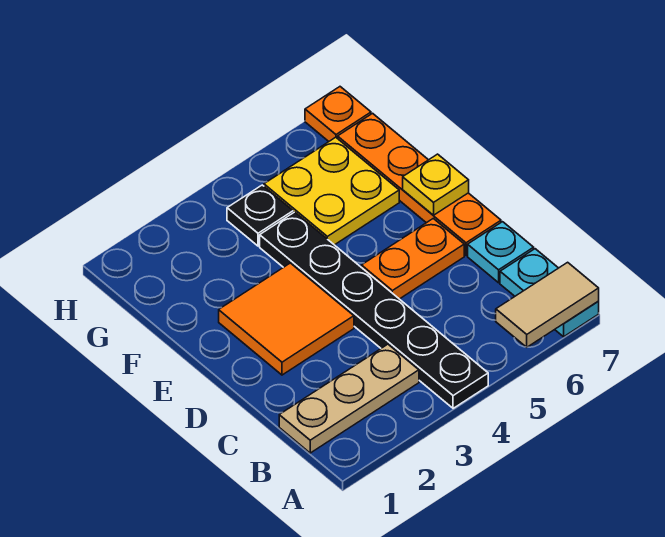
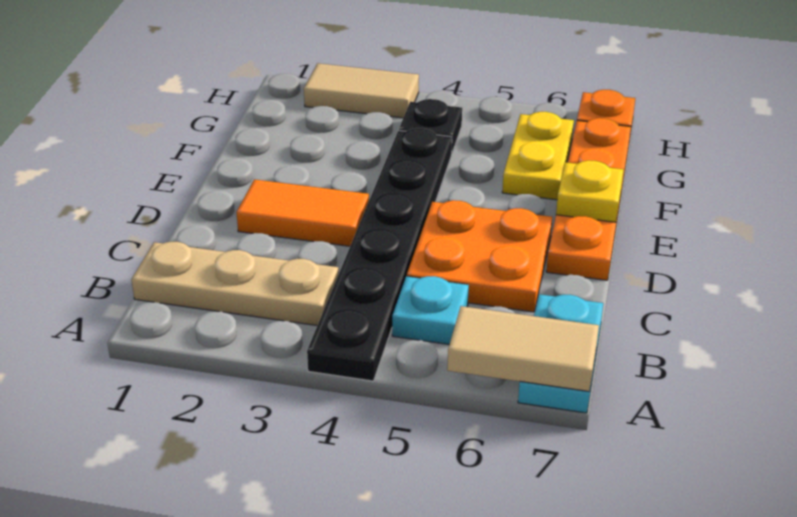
cyan plate C7 level 1 -> cyan plate B5 level 1
orange tile D2:E3 level 1 -> orange tile D2:D3 level 1
orange plate D5:D6 level 1 -> orange plate C5:D6 level 1
yellow plate F5:G6 level 1 -> yellow plate F6:G6 level 1
none -> tan tile H2:H3 level 1

